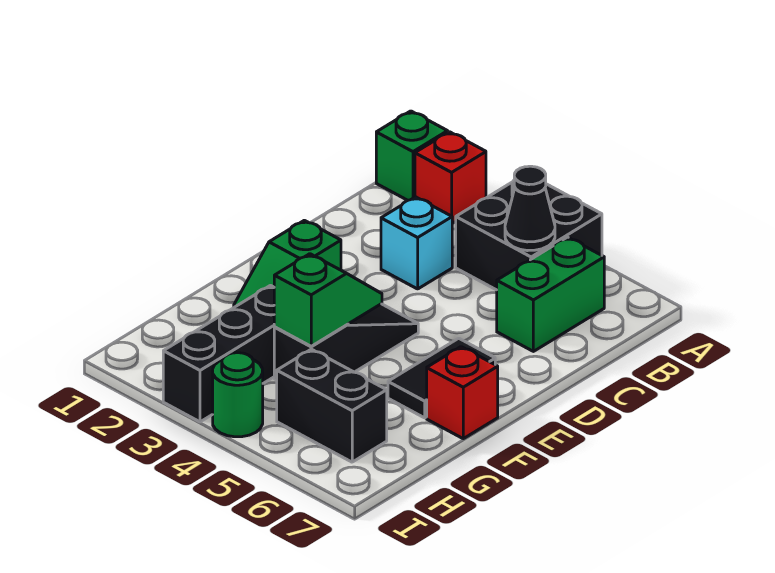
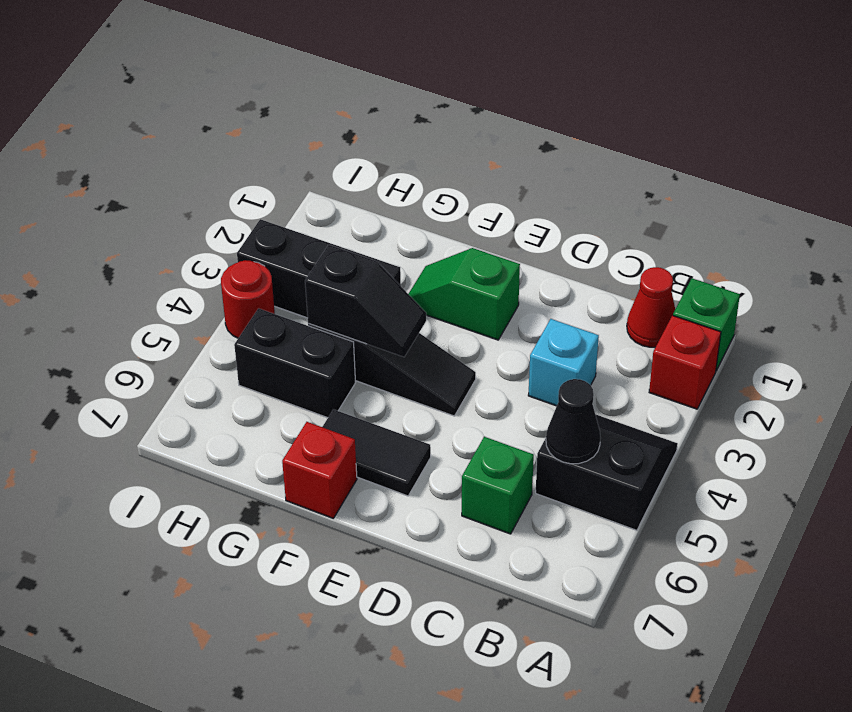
black brick A4:B5 level 1 -> black slope A4:B5 level 1 top 5
none -> red cone B1 level 1
green brick B6:C6 level 1 -> green brick C6 level 1
green slope F4:G4 level 2 top G -> black slope F4:G4 level 2 top G
black brick H5:H6 level 1 -> black brick G5:H5 level 1
green round brick I4 level 1 -> red round brick I4 level 1

